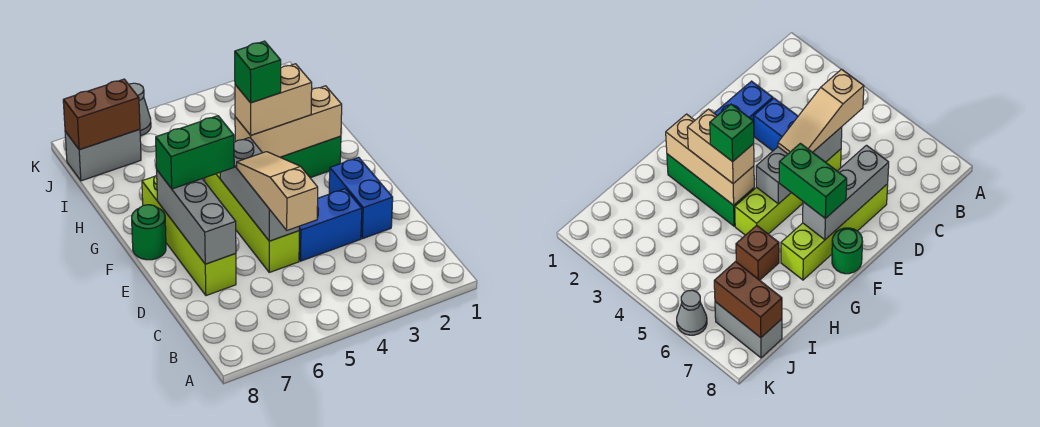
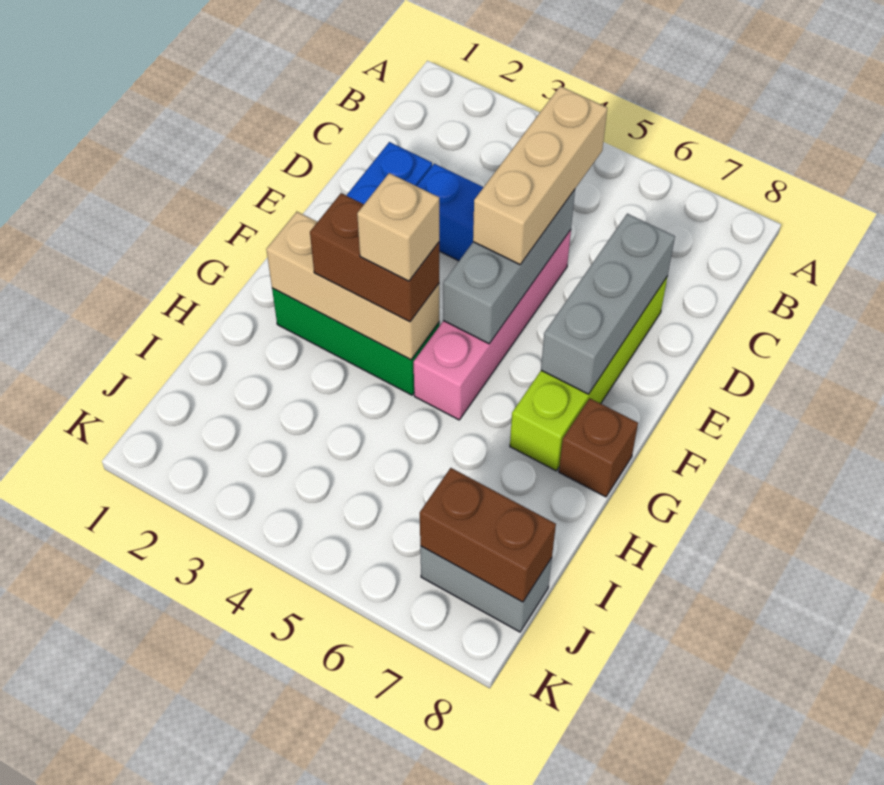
tan slope C5:E5 level 3 top C -> tan brick C5:E5 level 3
lime brick D5:G5 level 1 -> pink brick D5:G5 level 1
green brick F6:F7 level 3 -> none
green round brick F8 level 1 -> none
tan brick G3:G4 level 3 -> brown brick G3:G4 level 3
green brick G4 level 4 -> tan brick G4 level 4
brown brick H6 level 1 -> brown brick G8 level 1
grey cone K6 level 1 -> none

